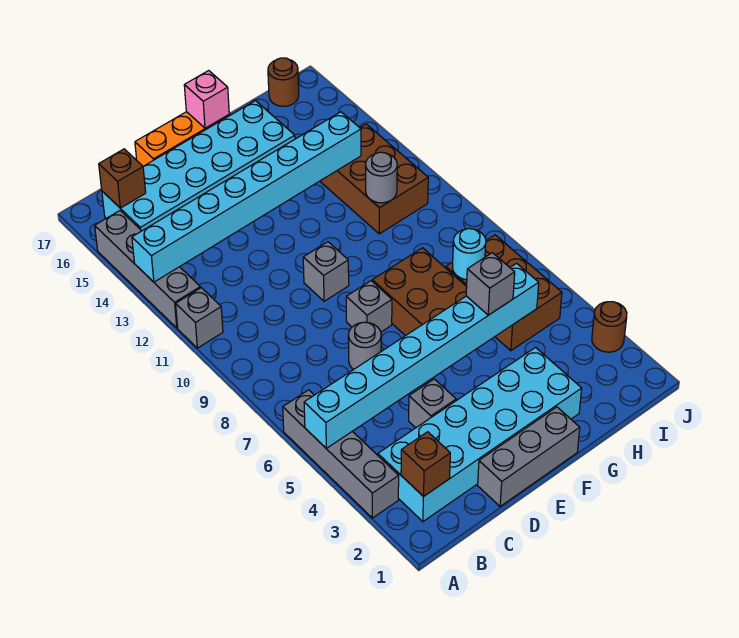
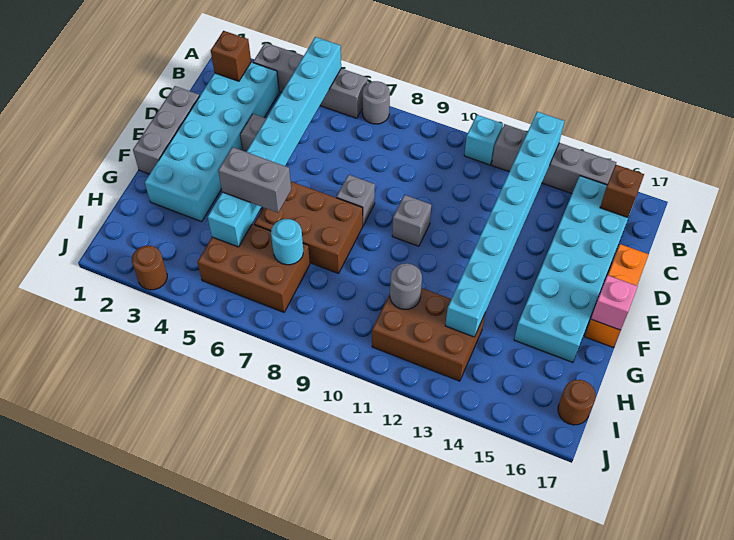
grey brick A11 level 1 -> cyan brick A11 level 1
grey round brick D7 level 1 -> grey round brick A7 level 1
grey brick G5 level 3 -> grey brick G5:G6 level 3

